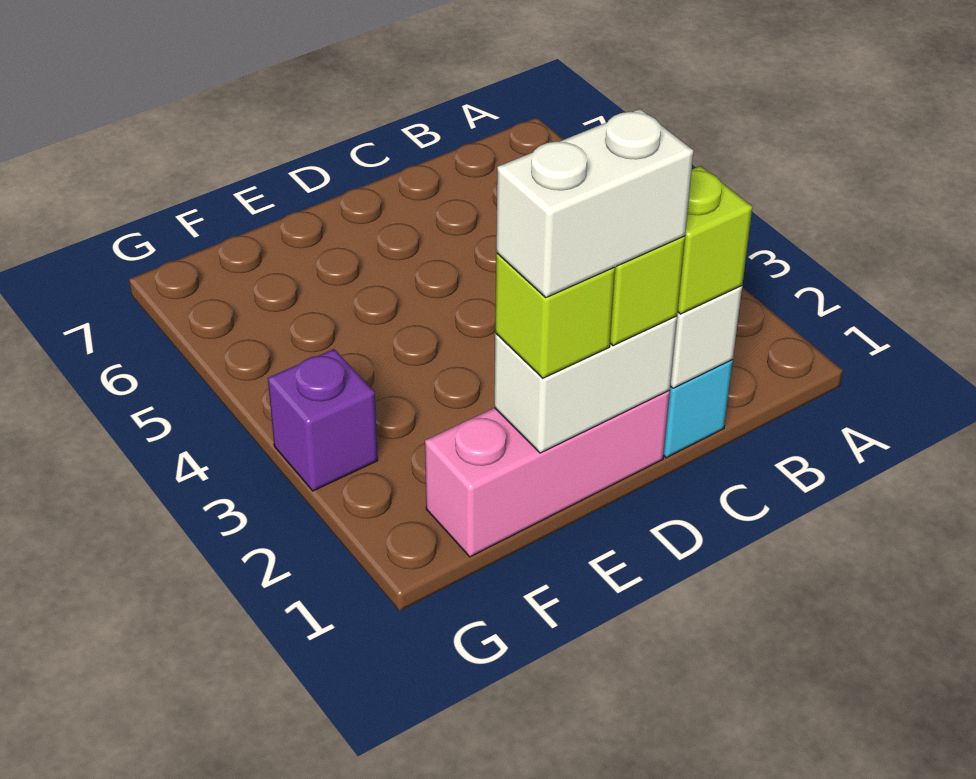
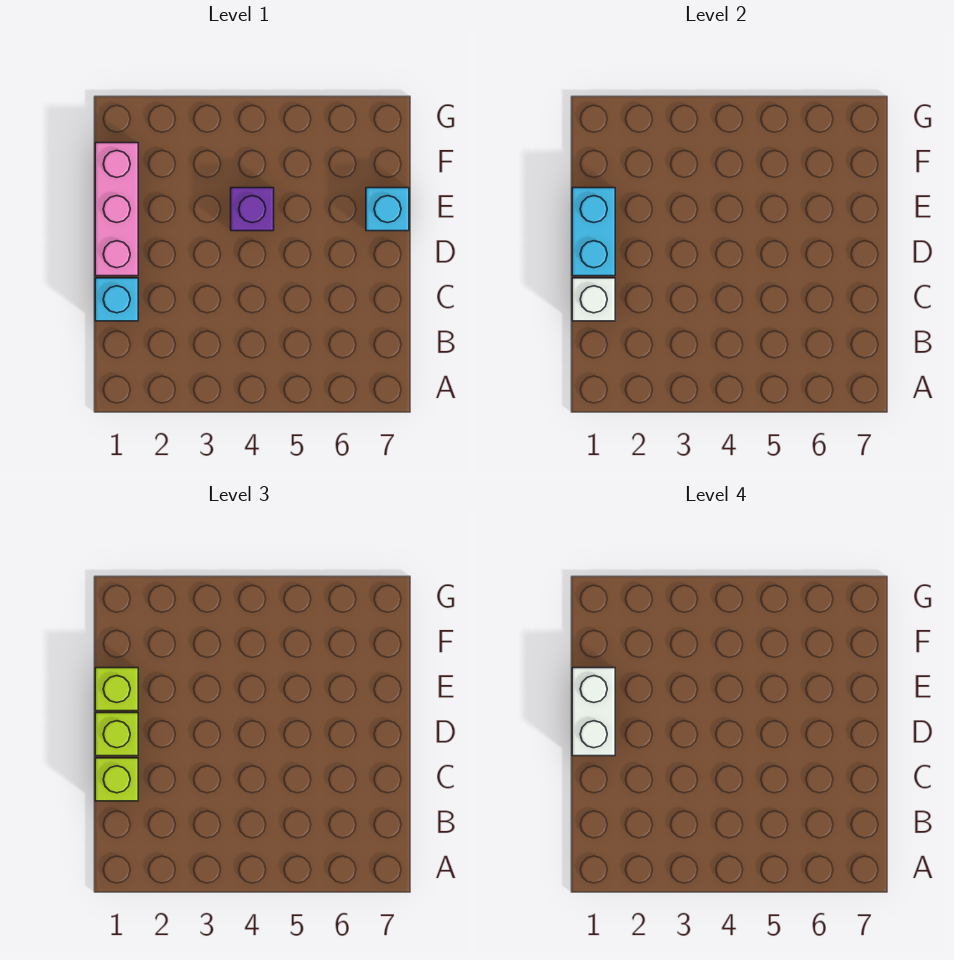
white brick D1:E1 level 2 -> cyan brick D1:E1 level 2
none -> cyan brick E7 level 1
purple brick G3 level 1 -> purple brick E4 level 1

